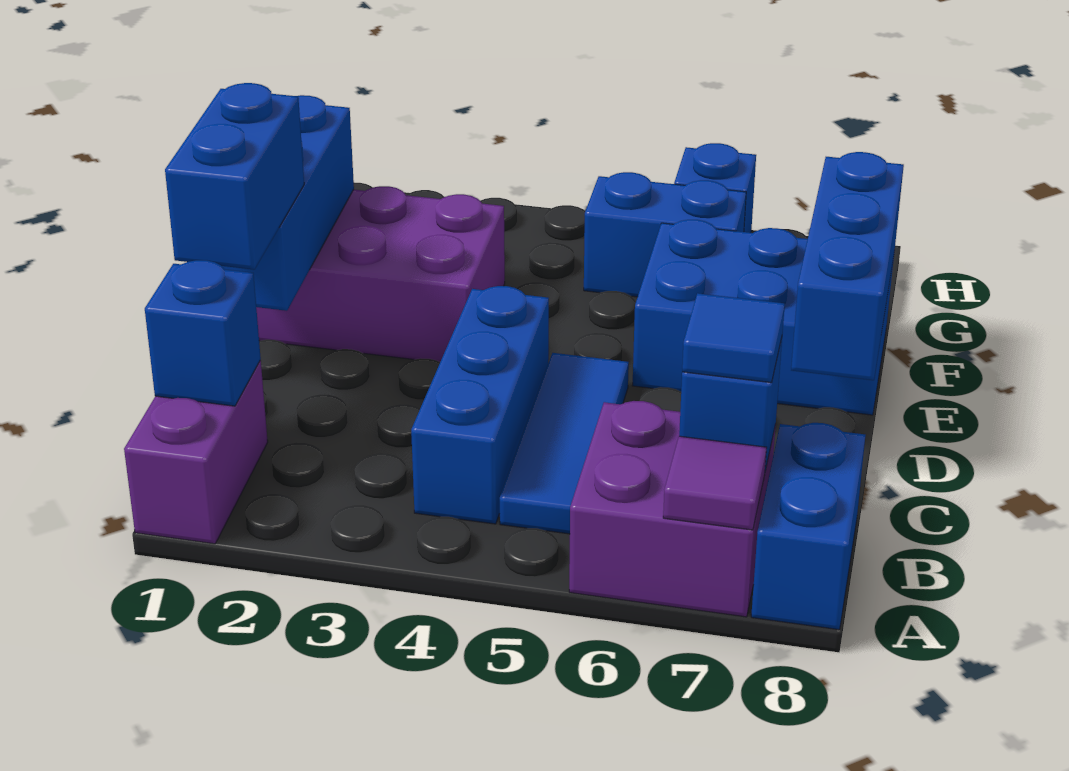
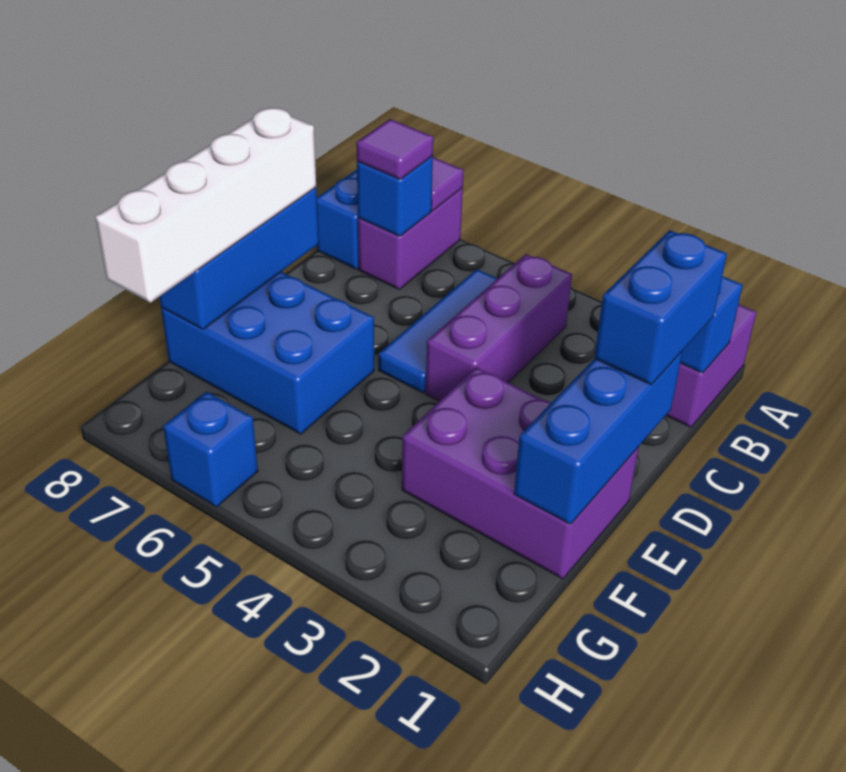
purple brick A6:B7 level 1 -> purple brick A7:B7 level 1
blue brick B4:D4 level 1 -> purple brick B4:D4 level 1
blue tile B7 level 3 -> purple tile B7 level 3
none -> white brick D8:G8 level 3
blue brick G5:G6 level 1 -> none

